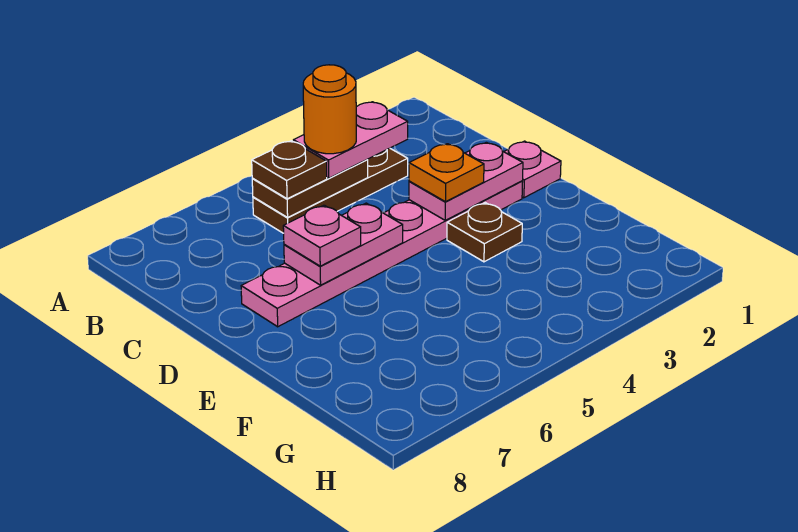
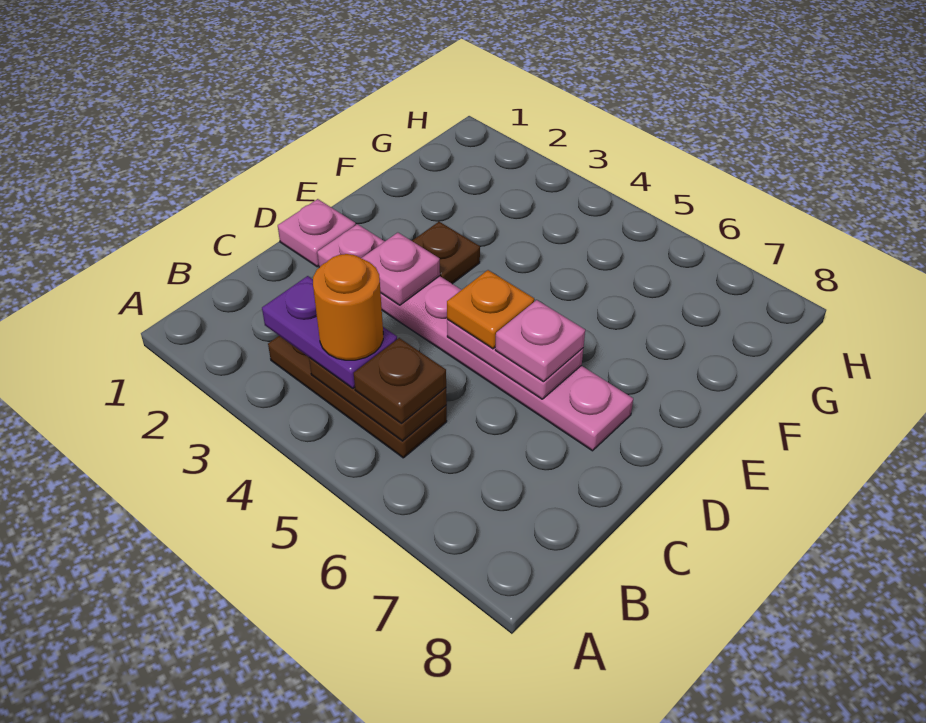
pink plate B3:B4 level 3 -> purple plate B3:B4 level 3
pink plate D2:D3 level 2 -> pink plate D3 level 2
orange plate D3 level 3 -> orange plate D5 level 3

